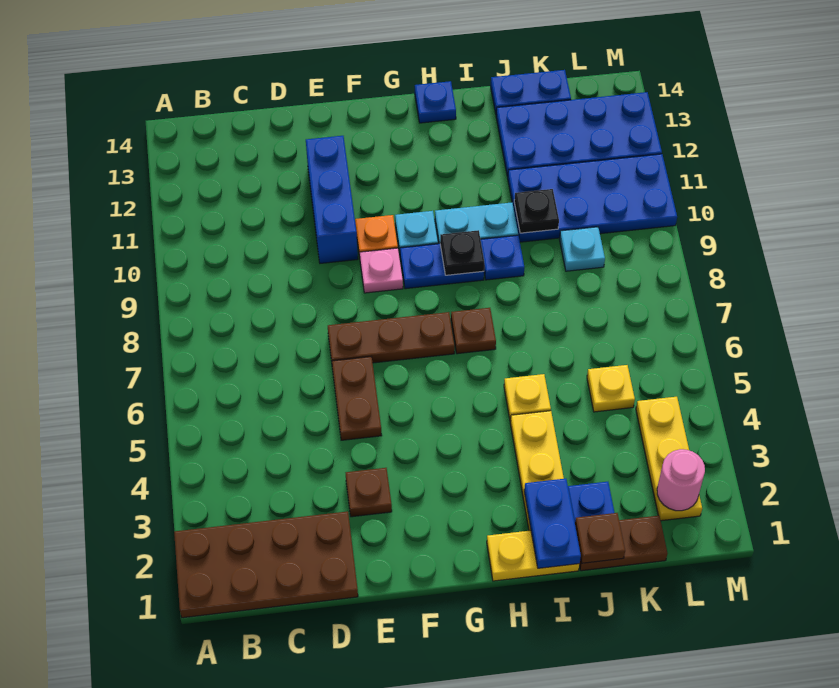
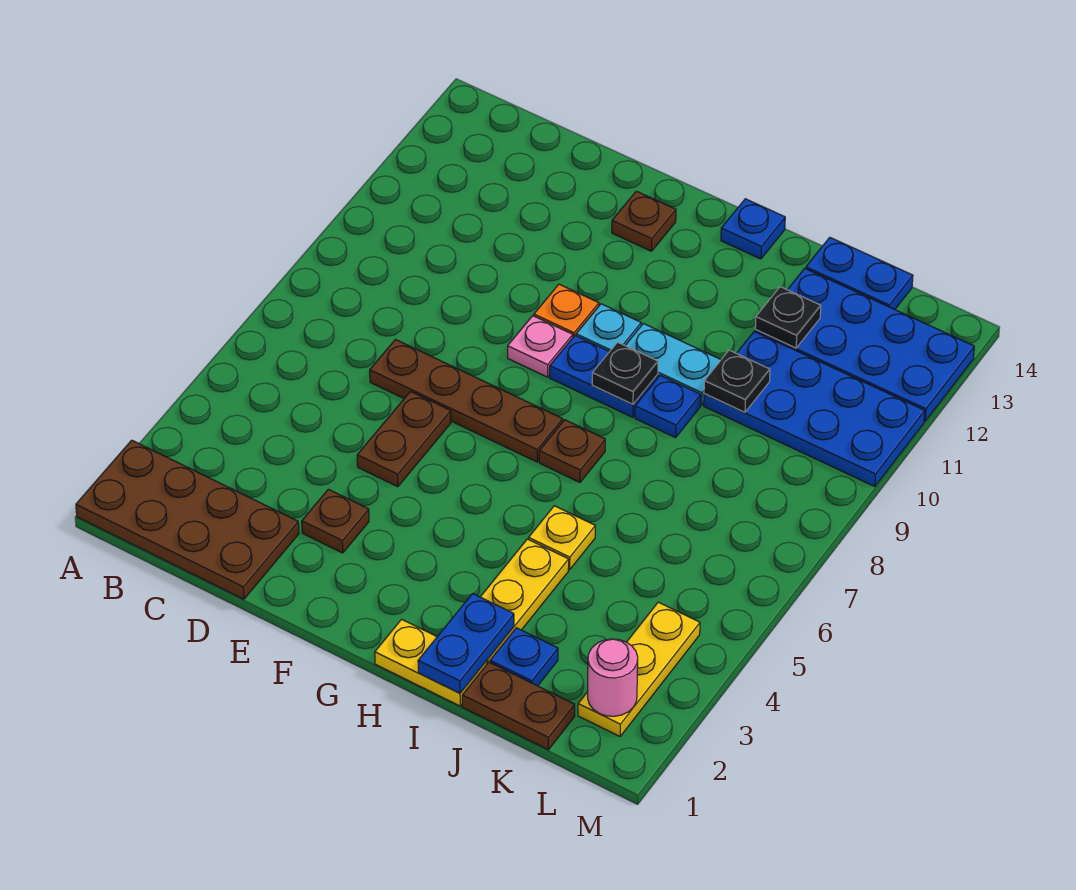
brown plate E7:G7 level 1 -> brown plate D7:G7 level 1
blue brick E10:E12 level 1 -> none
brown plate J1 level 2 -> brown plate F13 level 1
none -> black plate J12 level 2
yellow plate K5 level 1 -> none
cyan plate K9 level 1 -> none

